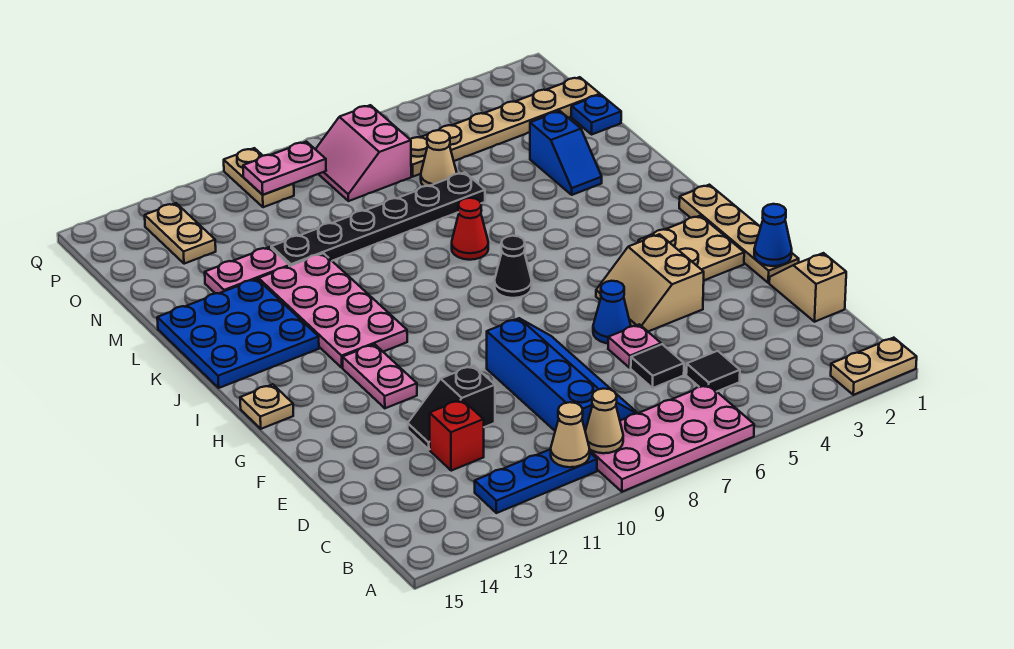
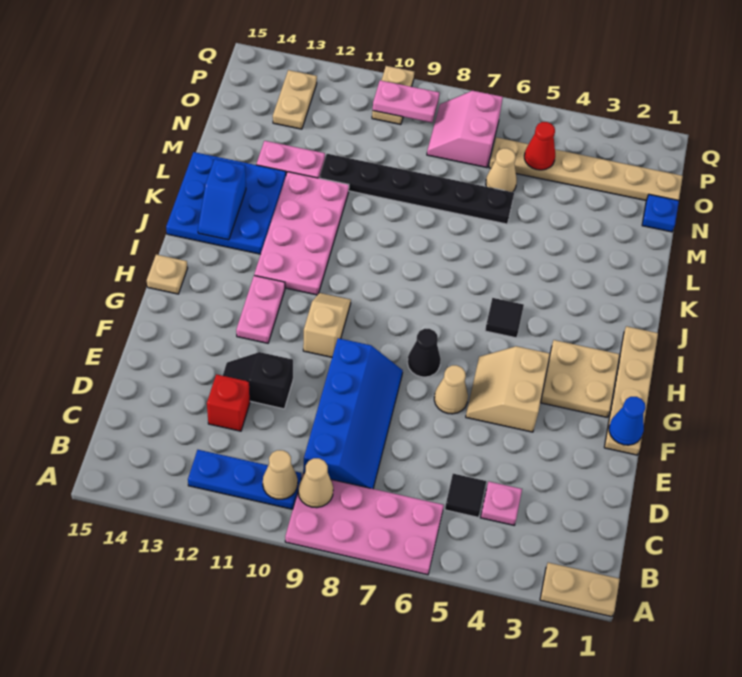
tan slope D1:E1 level 1 top D -> tan slope G10:H10 level 1 top G
black tile D6 level 1 -> black tile I5 level 1
pink plate E6 level 1 -> pink plate C4 level 1
blue cone F6 level 1 -> tan cone F6 level 1
black cone I7 level 1 -> black cone G7 level 1
red cone K7 level 1 -> red cone O5 level 2
blue slope L3:M3 level 1 top M -> blue slope J14:K14 level 2 top K

